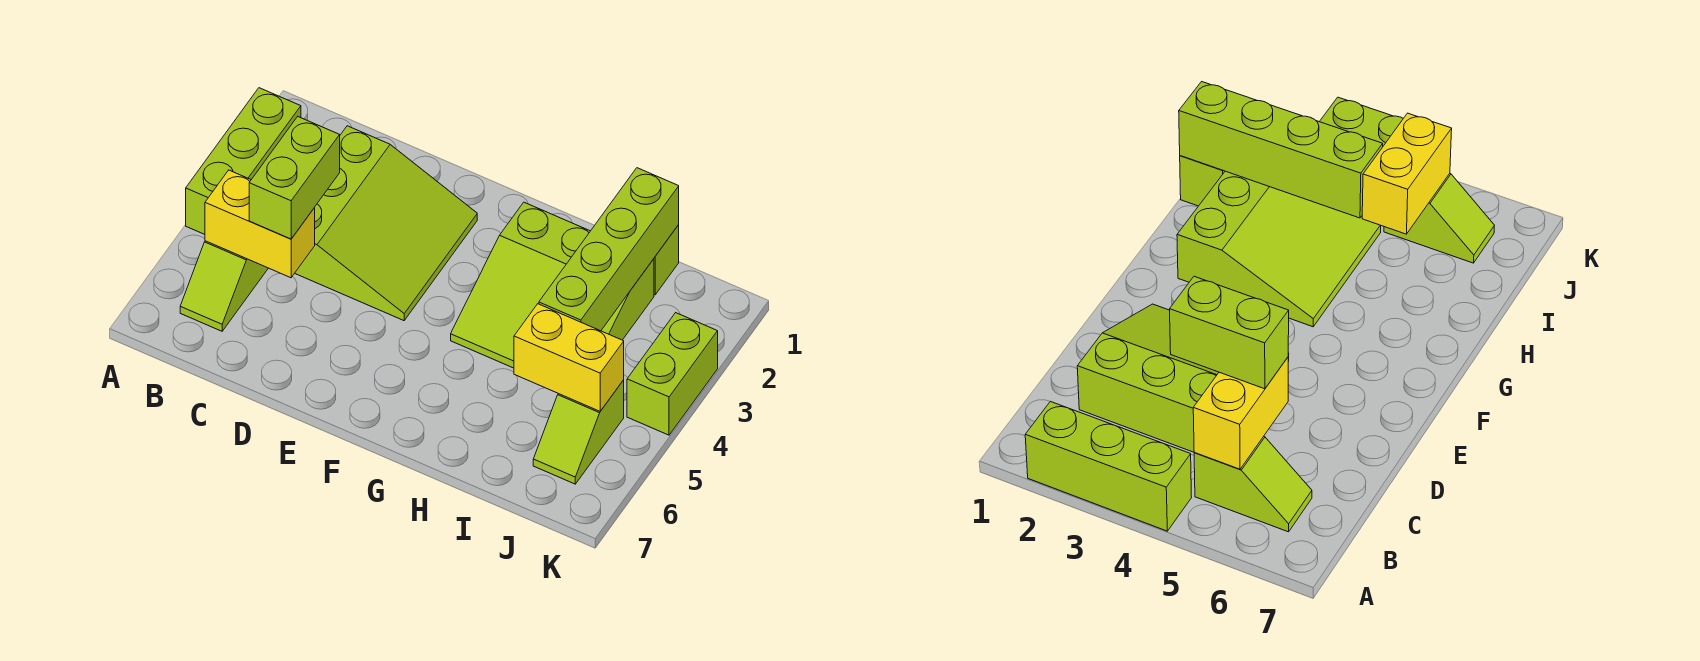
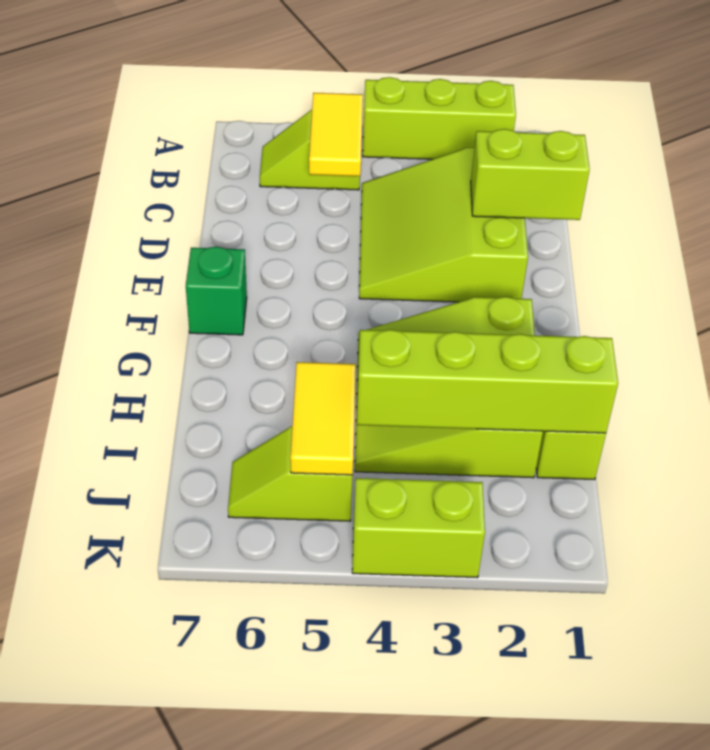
yellow brick B5:C5 level 2 -> yellow tile B5:C5 level 2
lime slope C2:E4 level 1 top C -> lime slope C2:E4 level 1 top 2
lime brick C4:C5 level 3 -> lime brick D1:D2 level 2
none -> green brick F7 level 1
yellow brick I5:J5 level 2 -> yellow tile I5:J5 level 2

